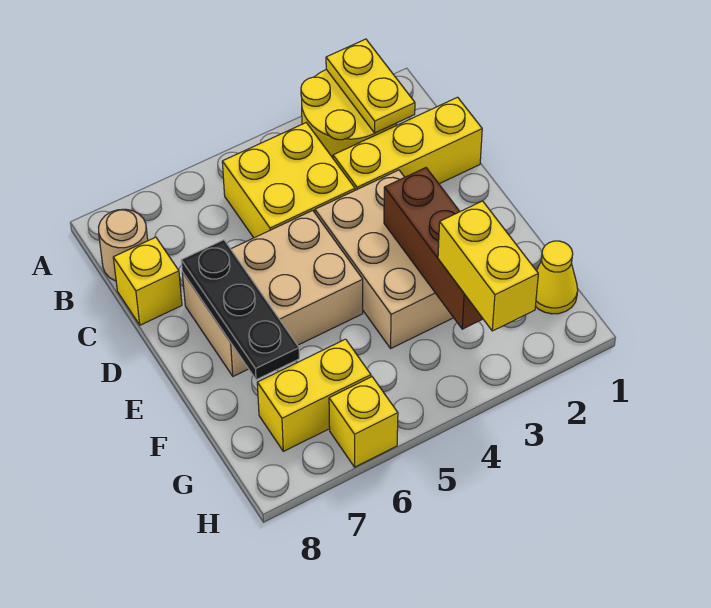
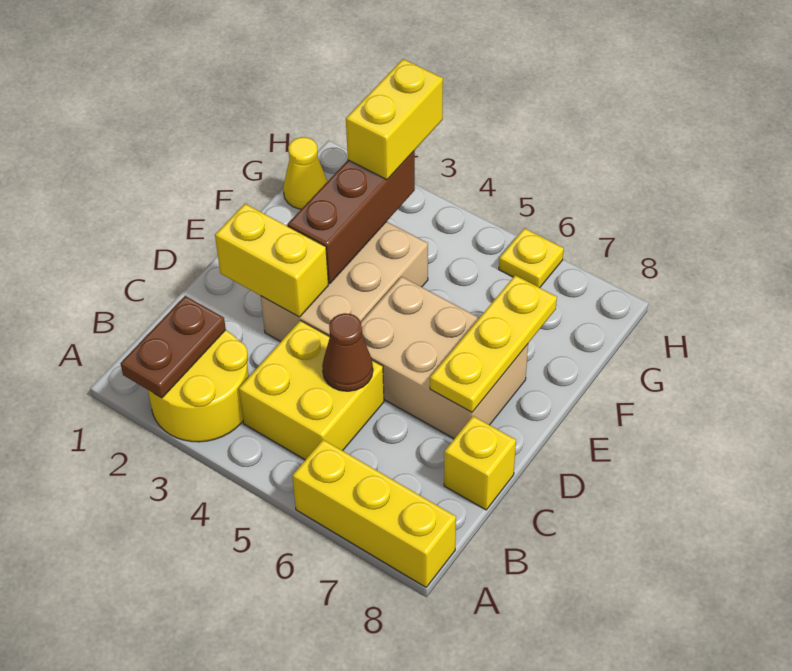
yellow plate A2:B2 level 2 -> brown plate A2:B2 level 2
tan round brick B8 level 1 -> none
yellow brick C1:C3 level 1 -> yellow brick A6:A8 level 1
none -> brown cone C5 level 2
black plate D7:F7 level 2 -> yellow plate D7:F7 level 2
yellow brick G6:G7 level 1 -> yellow brick D2:D3 level 2
yellow brick H6 level 1 -> yellow plate H6 level 1

